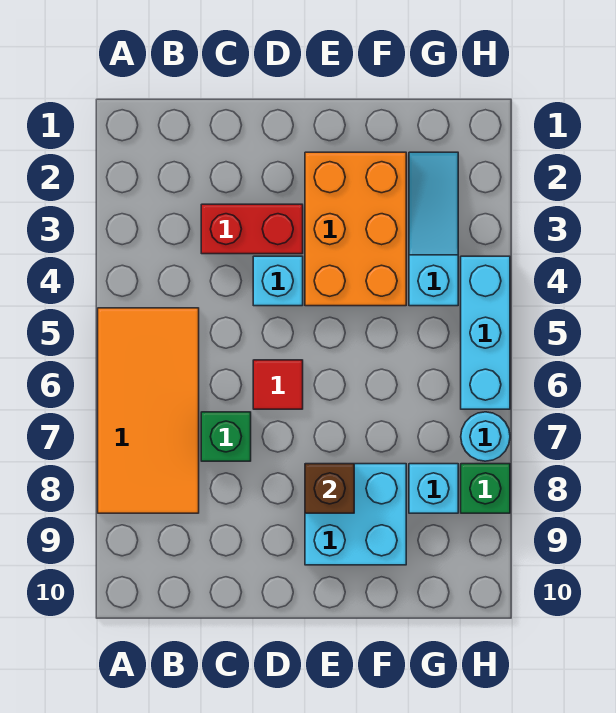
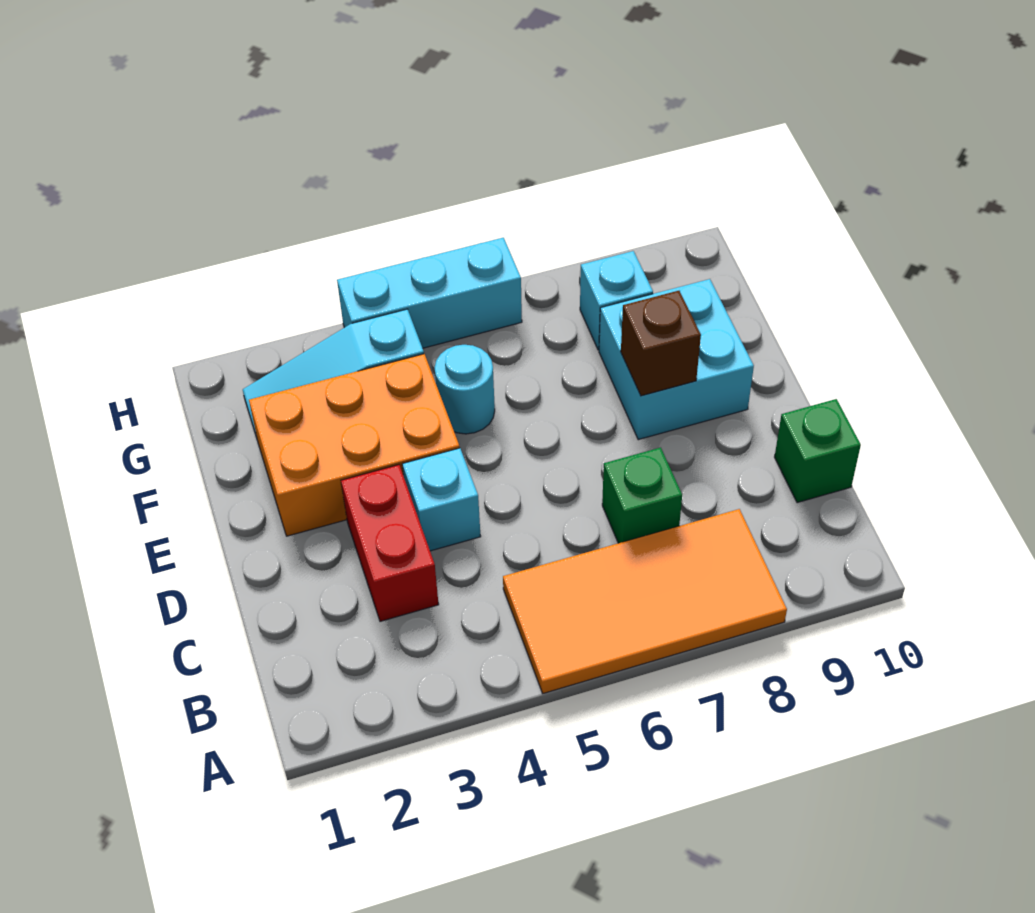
red tile D6 level 1 -> none
cyan round brick H7 level 1 -> cyan round brick F5 level 1
green brick H8 level 1 -> green brick C10 level 1

